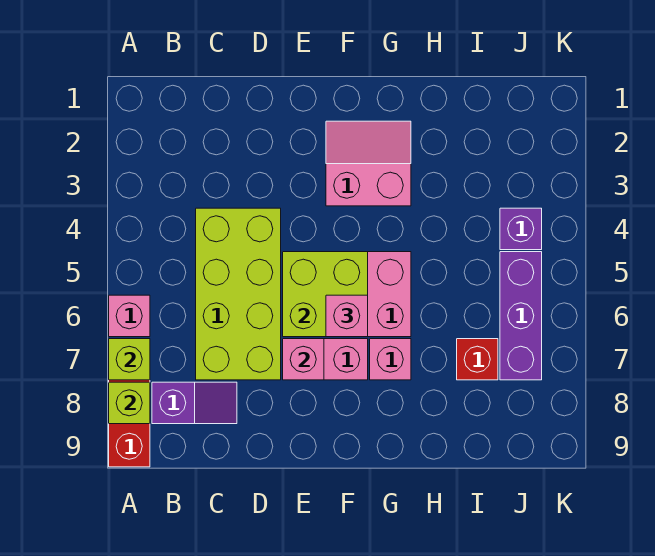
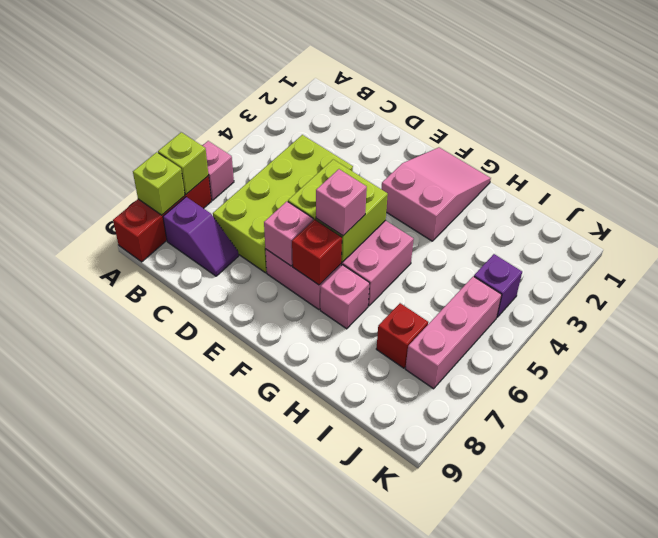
pink slope F2:G3 level 1 top 3 -> pink slope F1:G3 level 1 top 3
none -> red brick F7 level 2
purple brick J5:J7 level 1 -> pink brick J5:J7 level 1

